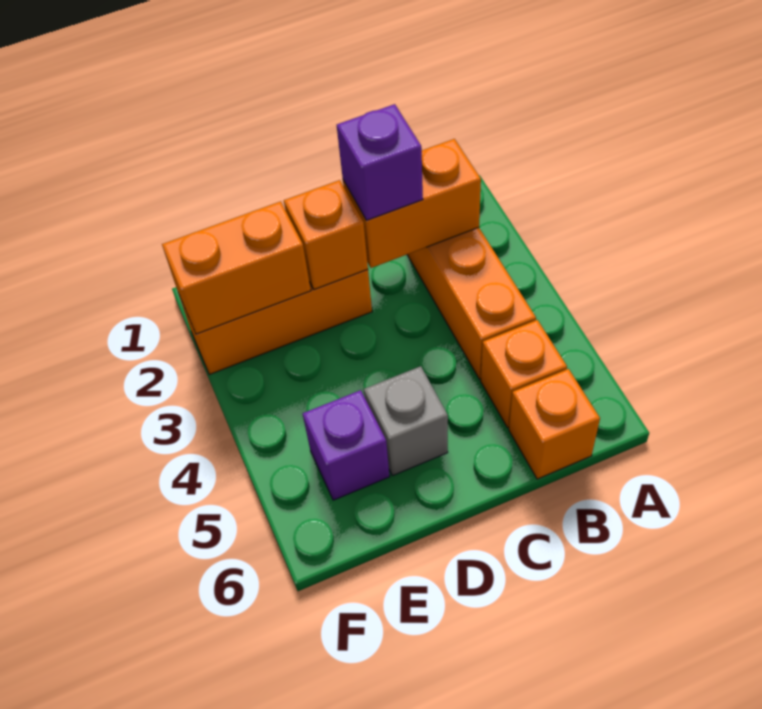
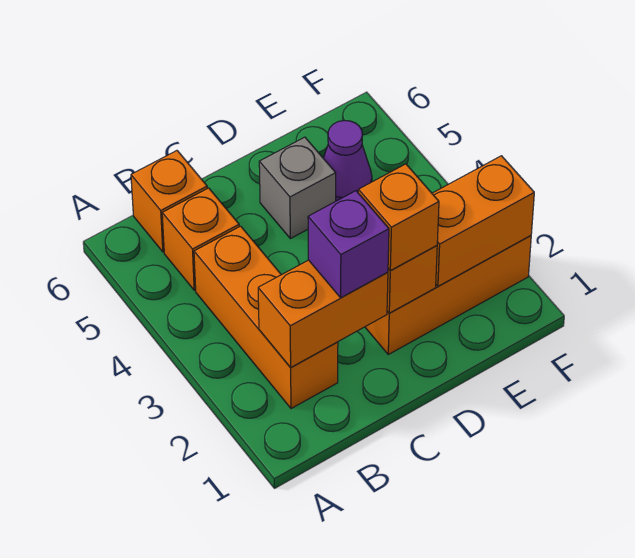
none -> orange brick D2 level 3
purple brick E5 level 1 -> purple cone E5 level 1

